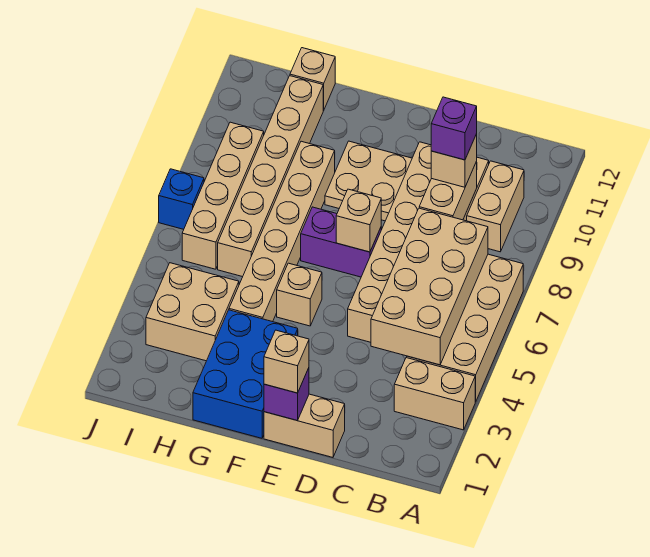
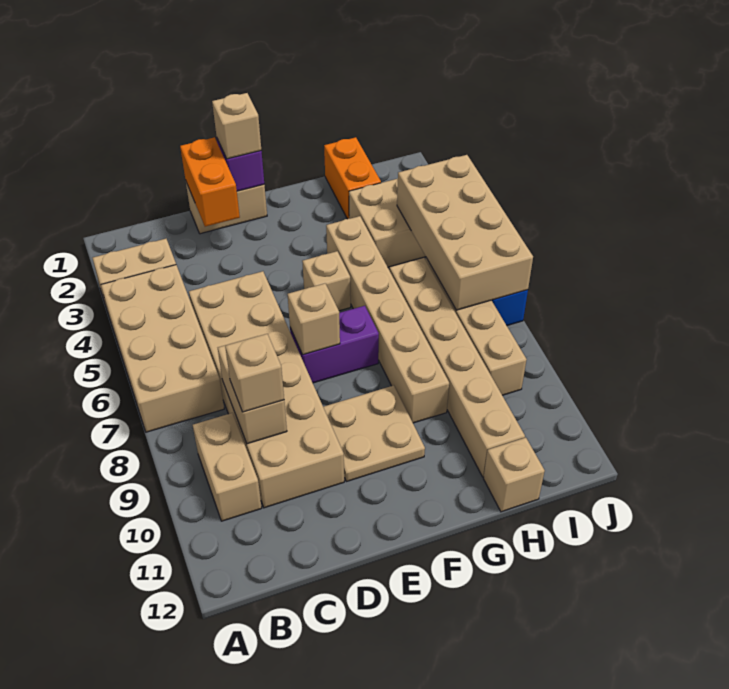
tan brick B4:C7 level 2 -> tan brick I4:J7 level 2
purple brick C9 level 4 -> none
none -> orange brick D1:D2 level 2
blue brick F1:G3 level 1 -> none
none -> orange brick H1:H2 level 1

